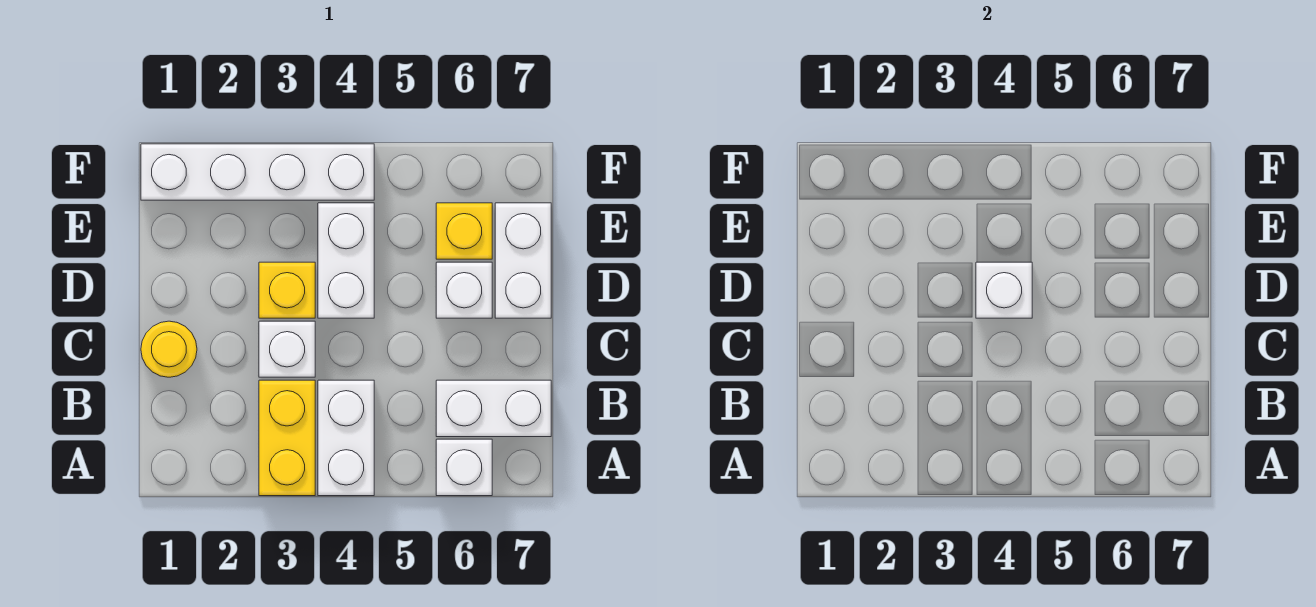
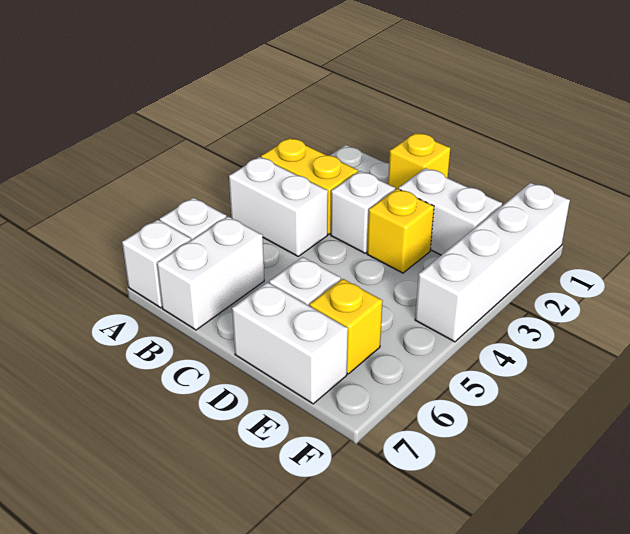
yellow round brick C1 level 1 -> yellow brick C1 level 1
white brick D4:E4 level 1 -> white brick D2:E2 level 1
white brick D4 level 2 -> white brick A7 level 1

